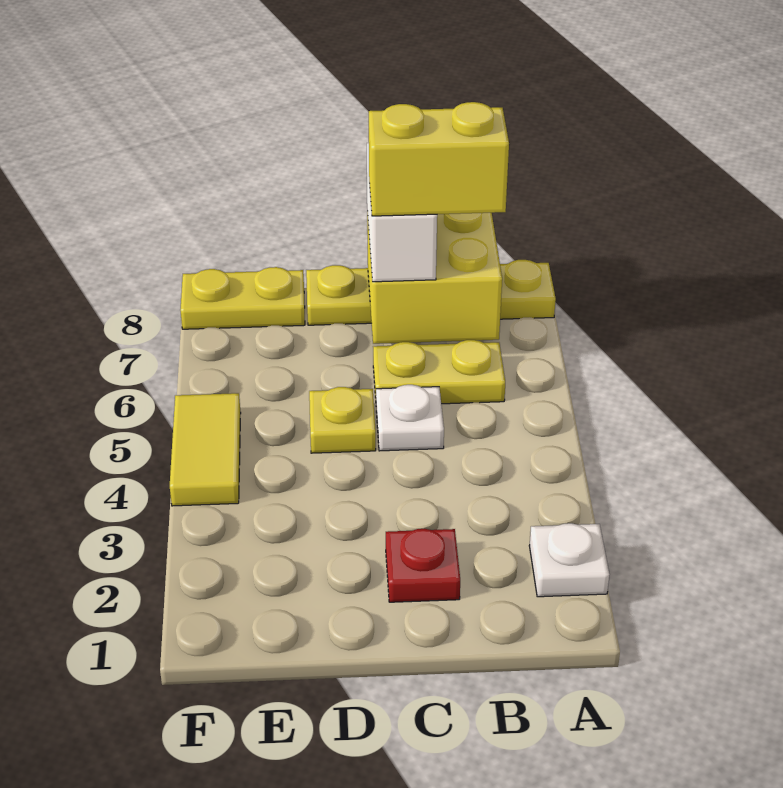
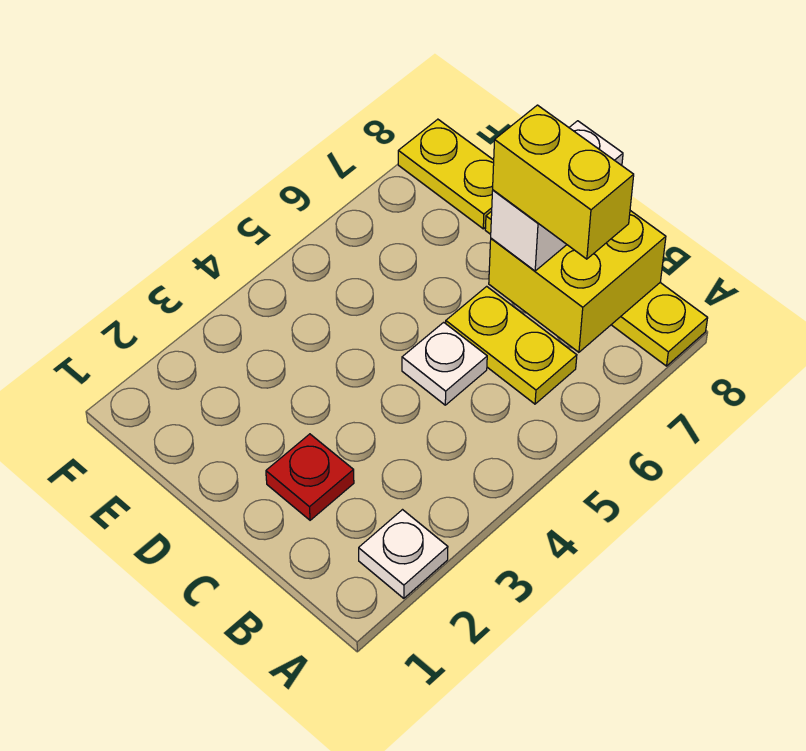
yellow plate D5 level 1 -> none
yellow tile F4:F5 level 1 -> none

